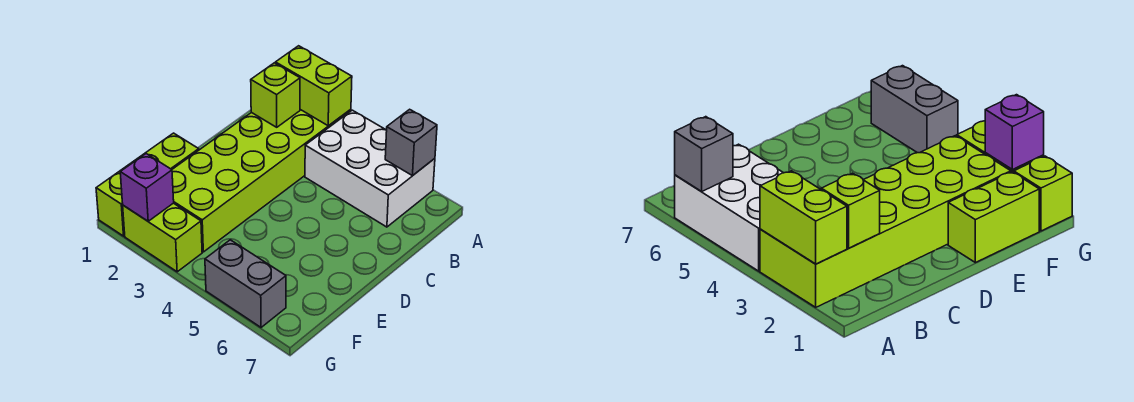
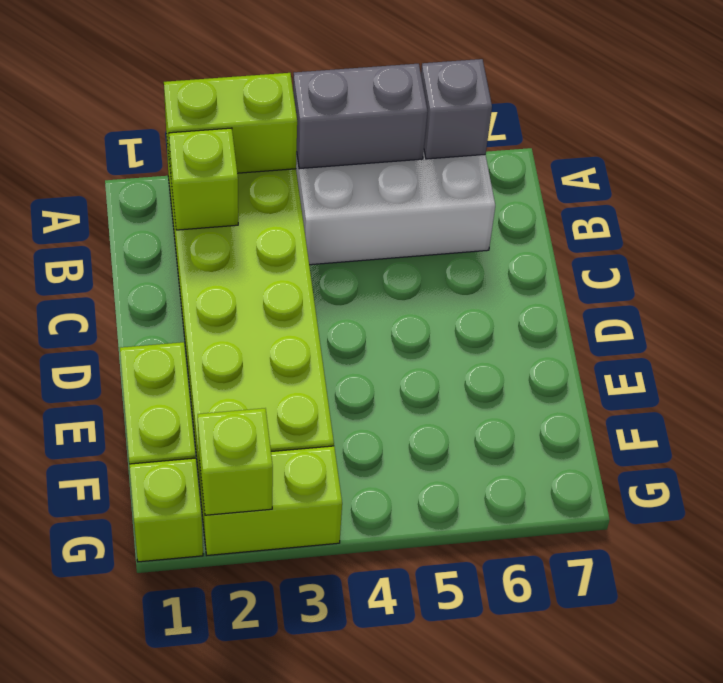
purple brick G2 level 2 -> lime brick G2 level 2
grey brick G5:G6 level 1 -> grey brick A4:A5 level 2

